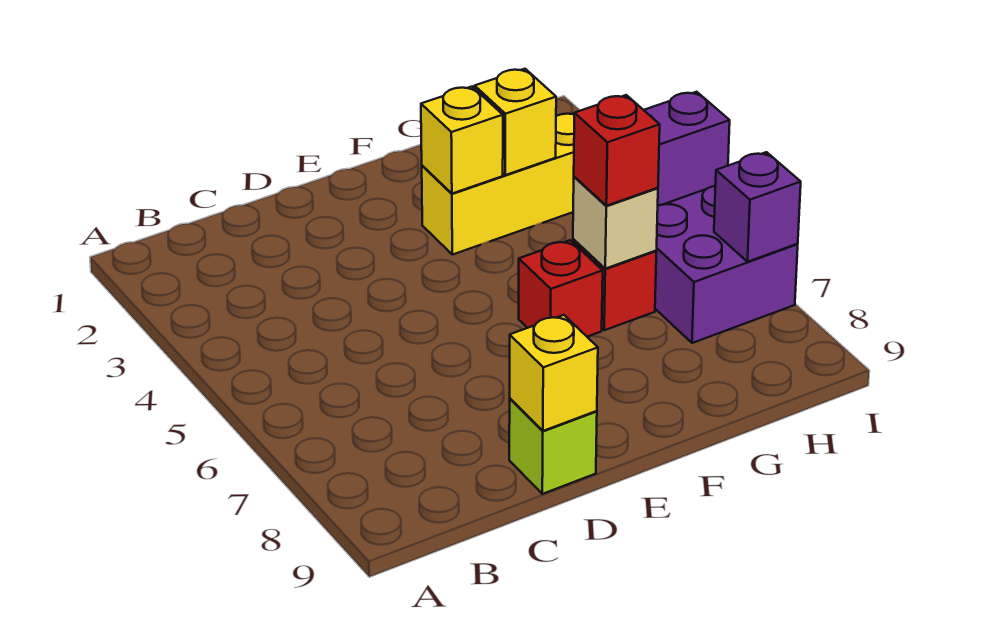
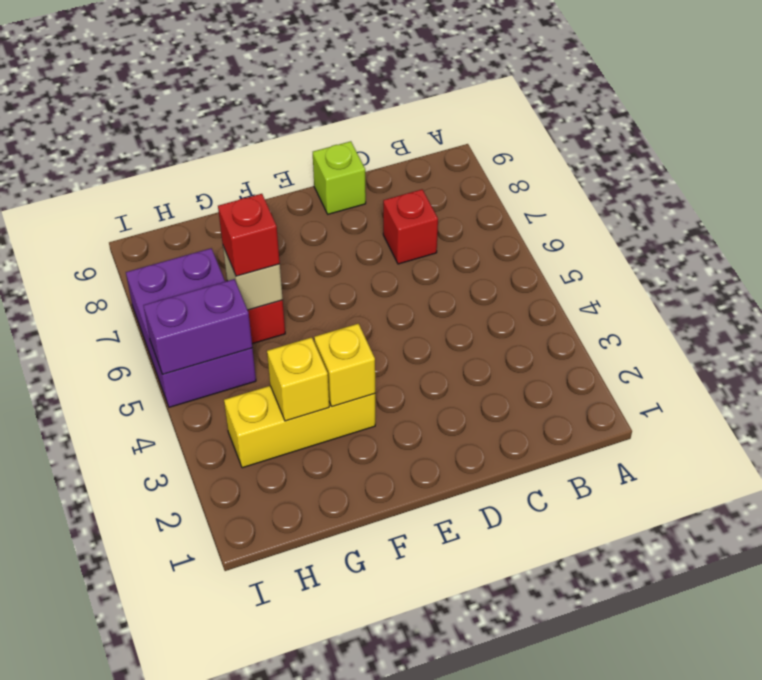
yellow brick D9 level 2 -> none
red brick F6 level 1 -> red brick C7 level 1
purple brick I7 level 2 -> none

